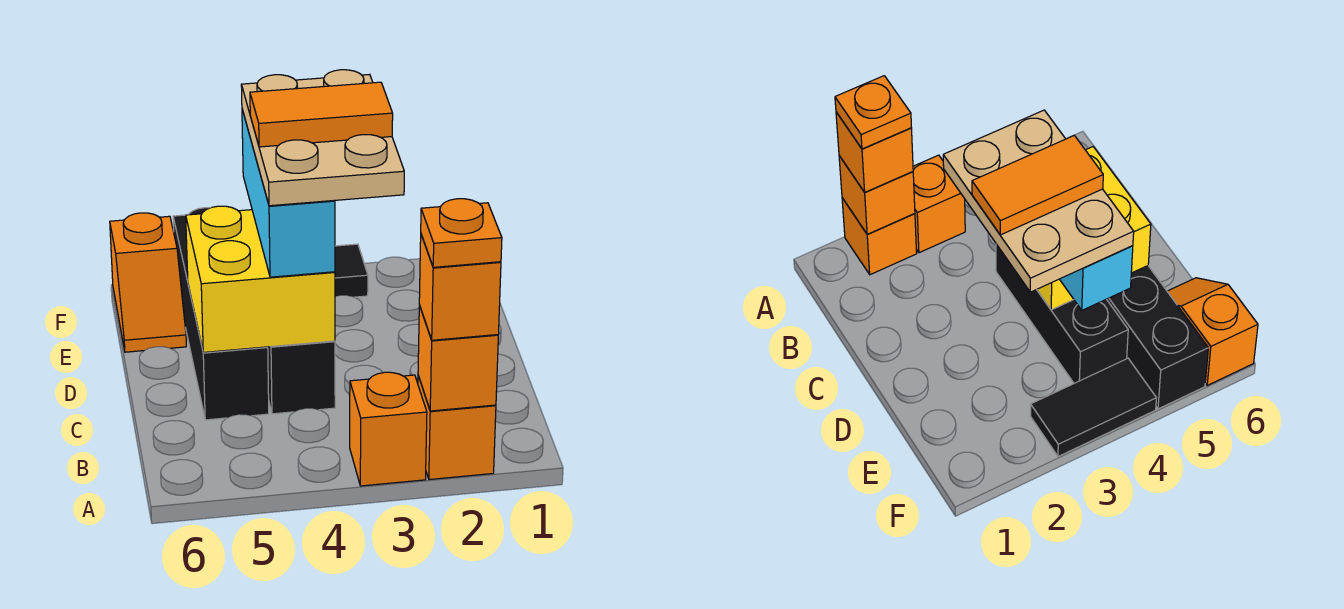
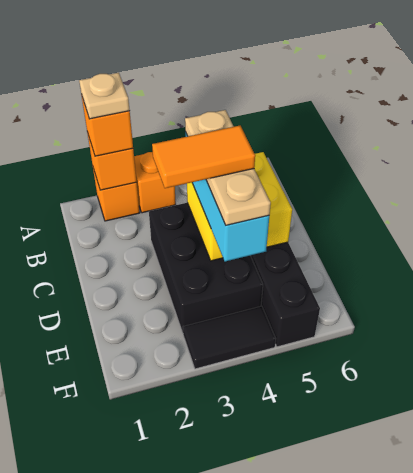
orange plate A2 level 4 -> tan plate A2 level 4
tan plate C3:E4 level 4 -> tan plate C4:E4 level 4
black brick C4:E4 level 1 -> black brick C3:E4 level 1
orange slope E6:F6 level 1 top F -> none

